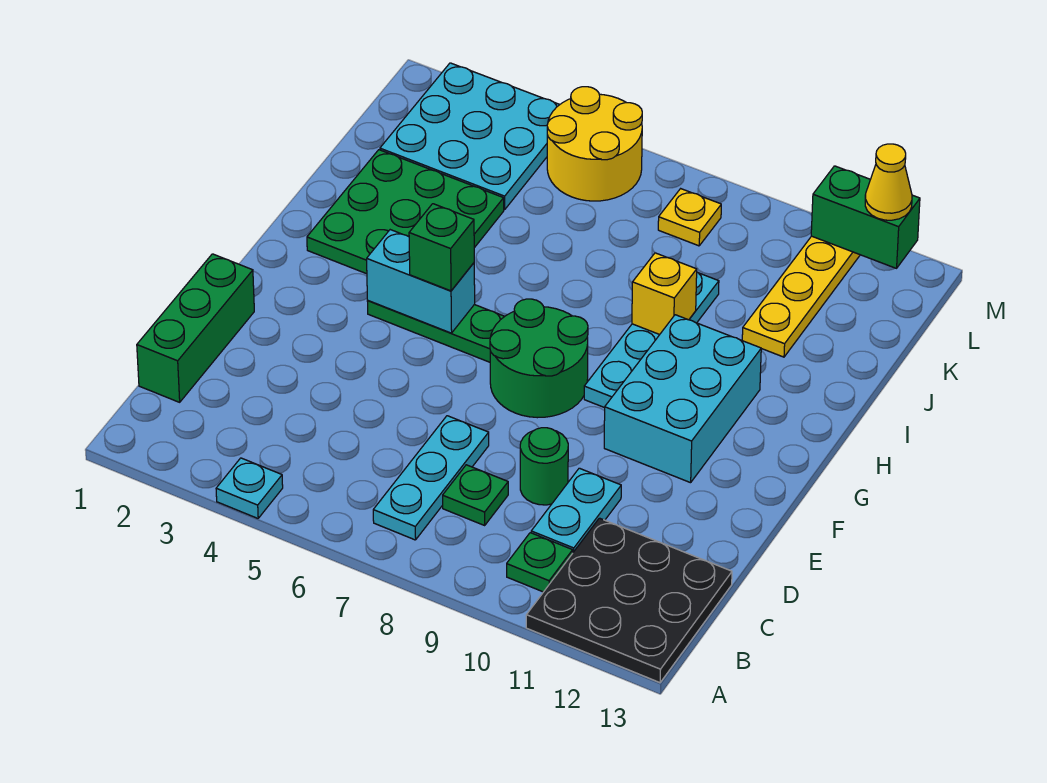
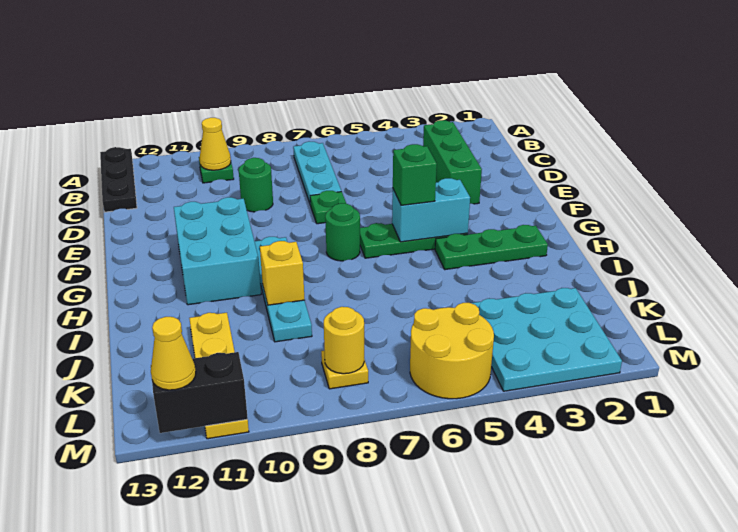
cyan plate A4 level 1 -> none
black plate A11:C13 level 1 -> black plate A13:C13 level 1
none -> yellow cone B10 level 2
green brick C1:E1 level 1 -> green brick C3:E3 level 1
green plate C8 level 1 -> green plate E7 level 1
cyan plate C10:D10 level 1 -> none
green round brick F7:G8 level 1 -> green round brick G7 level 1
green plate H2:J4 level 1 -> green plate H2:H4 level 1
none -> yellow round brick L8 level 2
green brick M11:M12 level 2 -> black brick M11:M12 level 2

